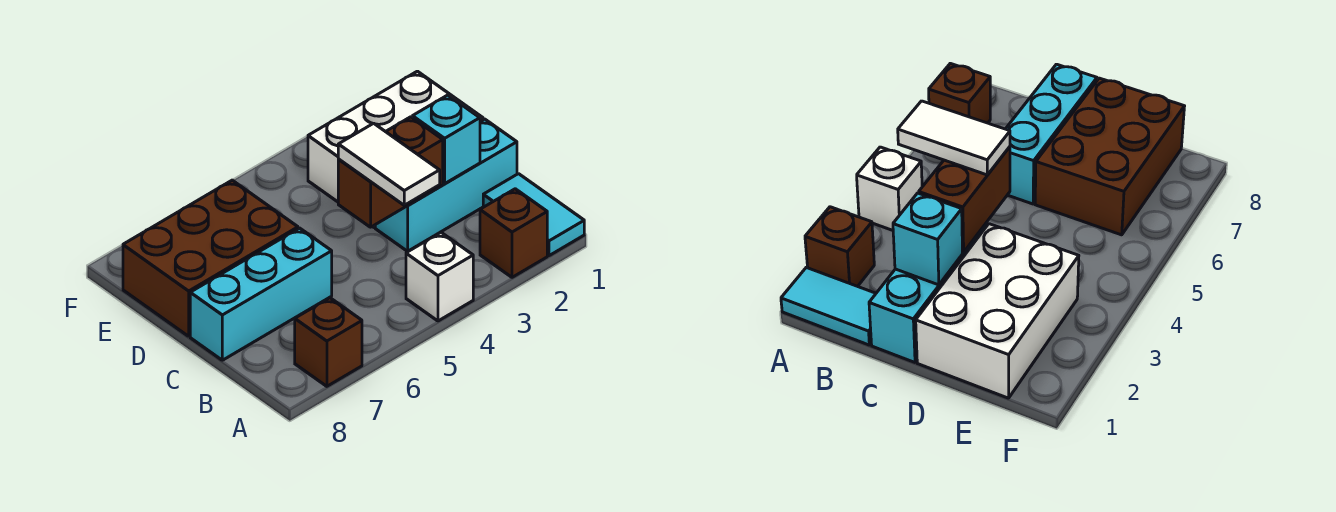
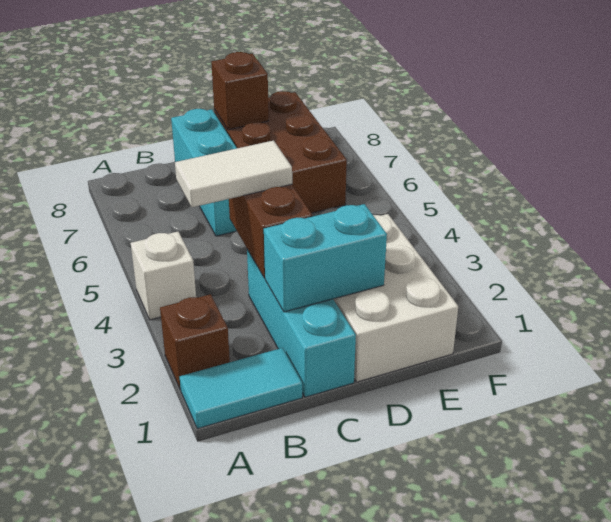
brown brick A7 level 1 -> brown brick D8 level 2
cyan brick C2 level 2 -> cyan brick C2:D2 level 2

